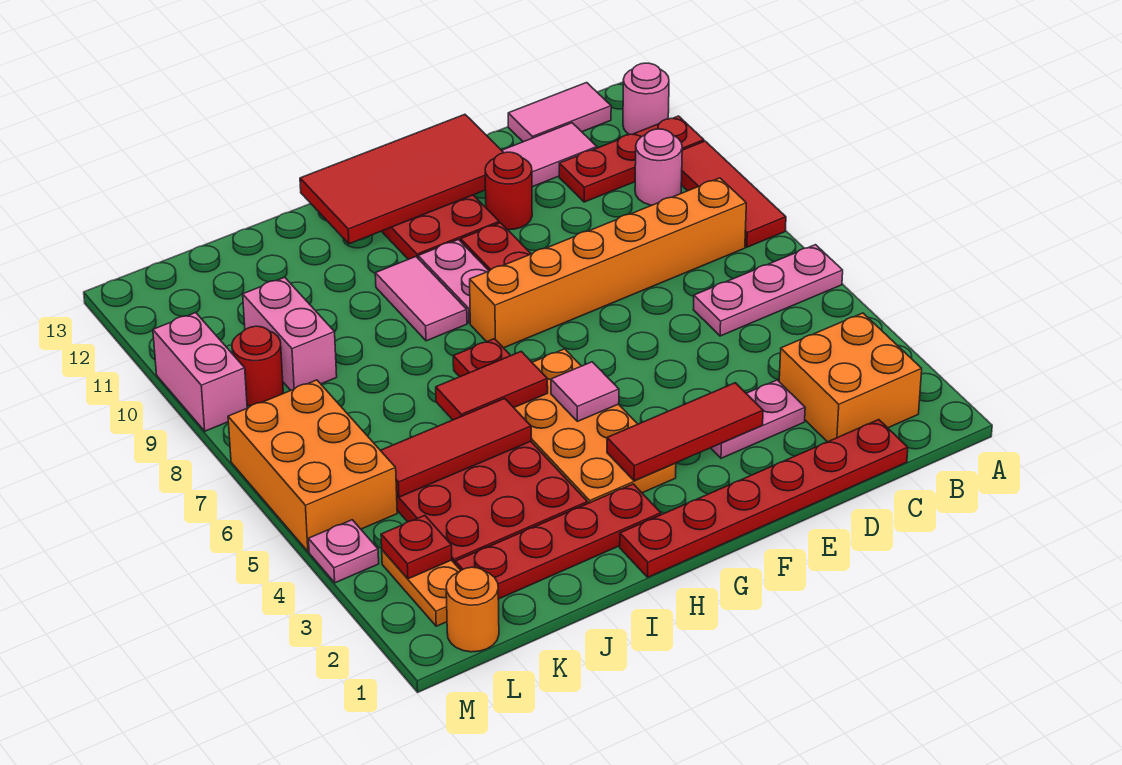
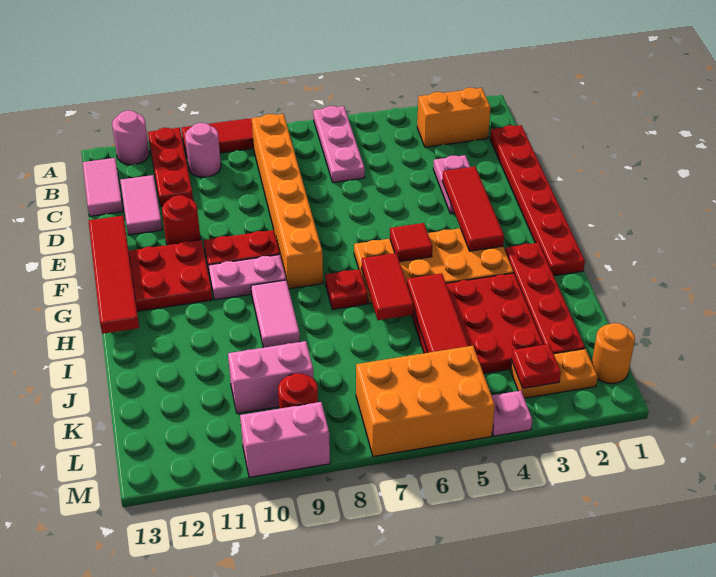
orange brick B2:C3 level 1 -> orange brick B2:B3 level 1
red tile E12:H13 level 2 -> red tile E13:H13 level 2
pink tile G5 level 2 -> red tile G5 level 2
pink tile H9:H10 level 1 -> pink tile H9:I9 level 1

